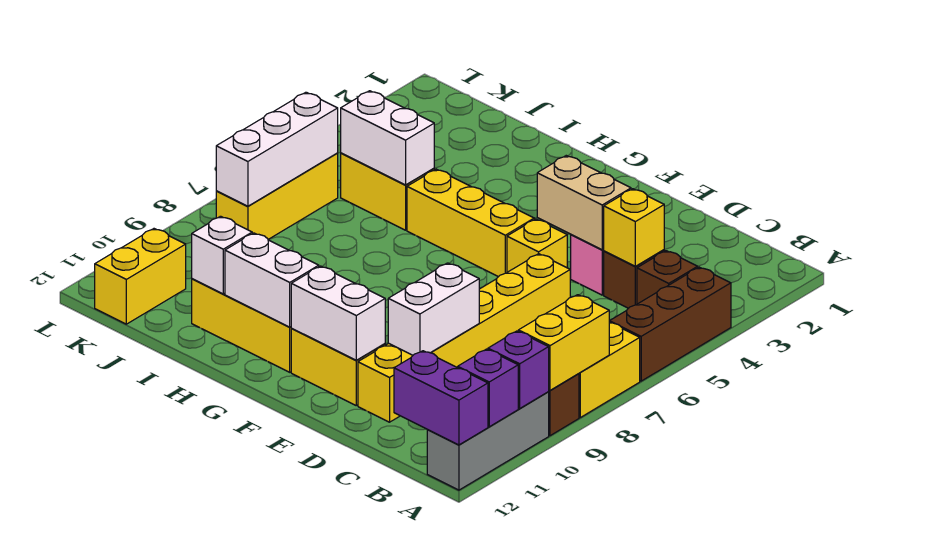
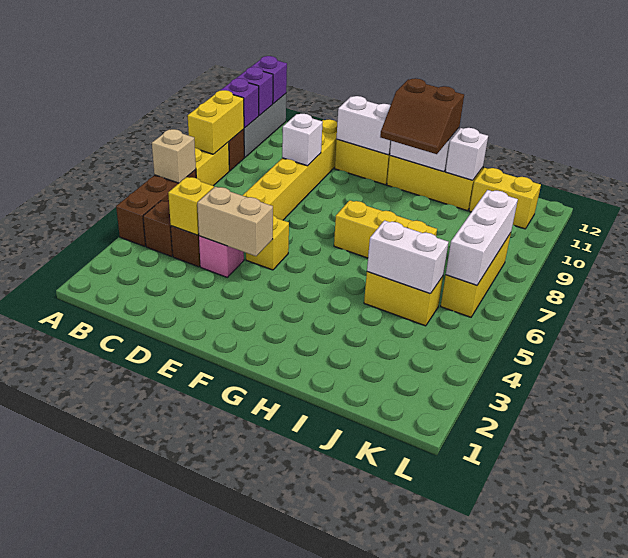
none -> tan brick A6 level 2
purple brick A12:B12 level 2 -> purple brick A12 level 2
white brick D9:D10 level 2 -> white brick D9 level 2
yellow brick F5:H5 level 1 -> yellow brick G7:I7 level 1
none -> brown slope G10:H11 level 3 top 11
yellow brick K11:K12 level 1 -> yellow brick J11:K11 level 1

